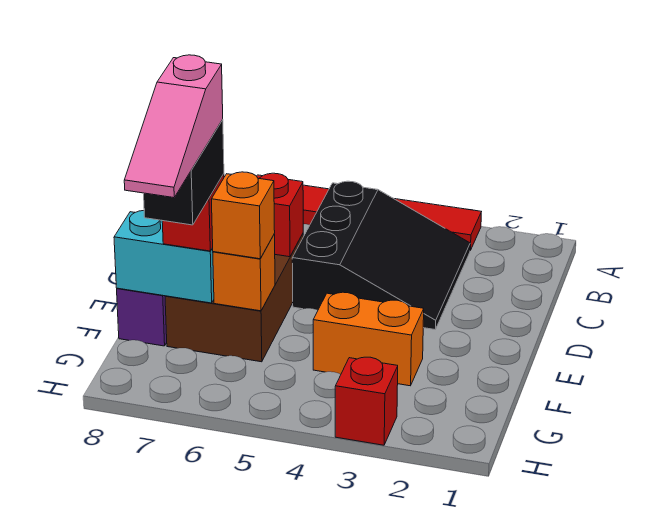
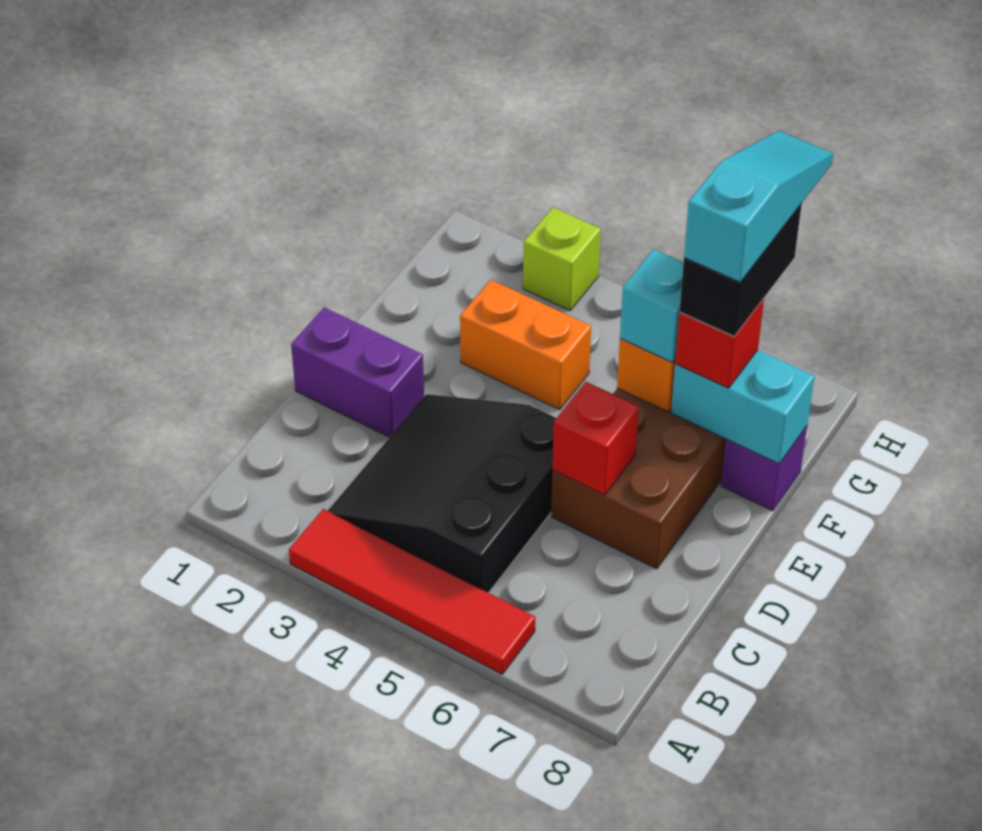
none -> purple brick D1:D2 level 1
orange brick F6 level 3 -> cyan brick F6 level 3
pink slope F7:H7 level 5 top F -> cyan slope F7:H7 level 5 top F
red brick H3 level 1 -> lime brick H3 level 1

